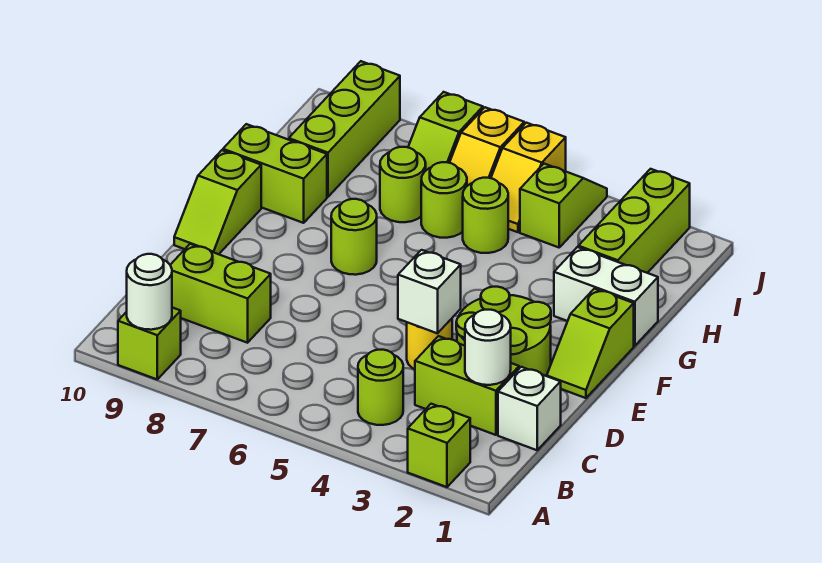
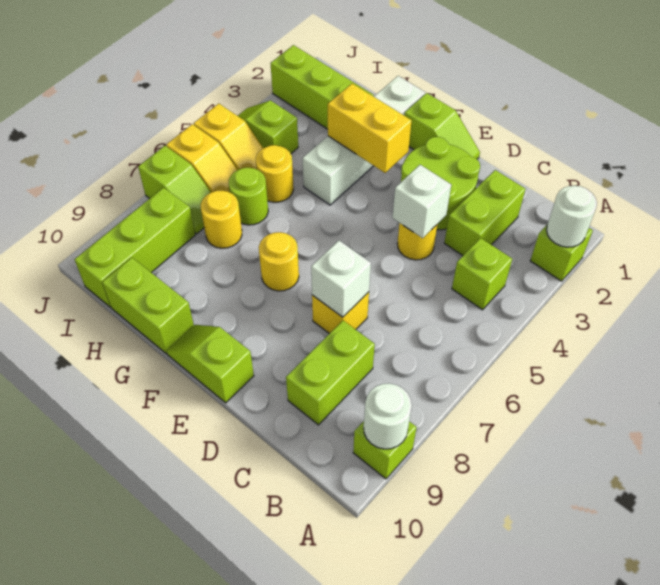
lime round brick B4 level 1 -> lime brick B4 level 1
white brick C1 level 1 -> white brick D7 level 2
white round brick C2 level 2 -> white round brick A2 level 2
none -> yellow brick D7 level 1
lime slope E10:F10 level 1 top F -> lime slope E10:F10 level 1 top E
none -> yellow brick F3:G3 level 2
lime round brick F7 level 1 -> yellow round brick F7 level 1
white brick G1:G2 level 1 -> white brick G1:G4 level 1
lime brick G9:G10 level 1 -> lime brick G10:H10 level 1
lime round brick H5 level 1 -> yellow round brick H5 level 1
lime round brick H7 level 1 -> yellow round brick H7 level 1
lime brick H9:J9 level 1 -> lime brick I8:I10 level 1

